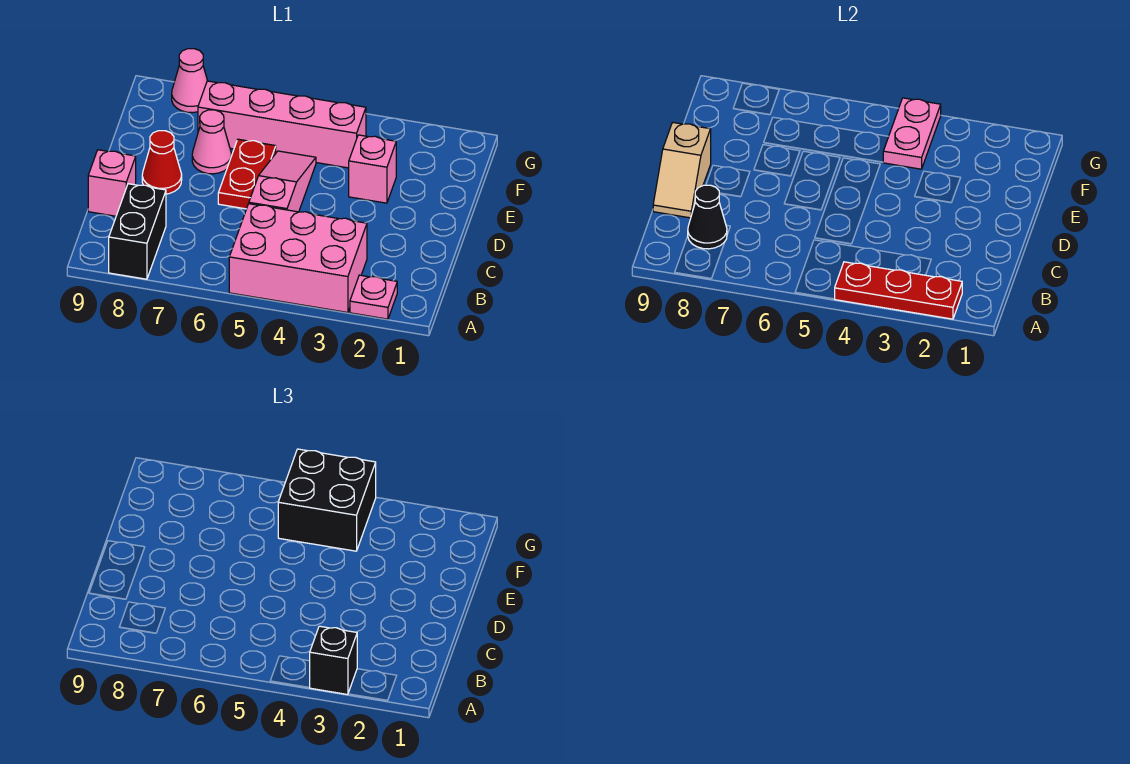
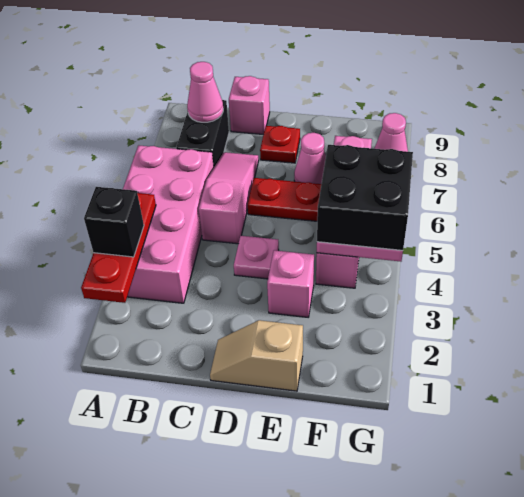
pink plate A2 level 1 -> pink plate D4 level 1
pink brick A3:B5 level 1 -> pink brick A3:B6 level 1
black brick A8:B8 level 1 -> black brick B7:B8 level 1
black cone B8 level 2 -> pink cone B8 level 2
pink slope C5:E5 level 1 top C -> pink slope C5:C7 level 1 top 5
tan slope C9:D9 level 2 top D -> tan slope D1:E1 level 1 top E
red cone D8 level 1 -> red plate D8 level 1

